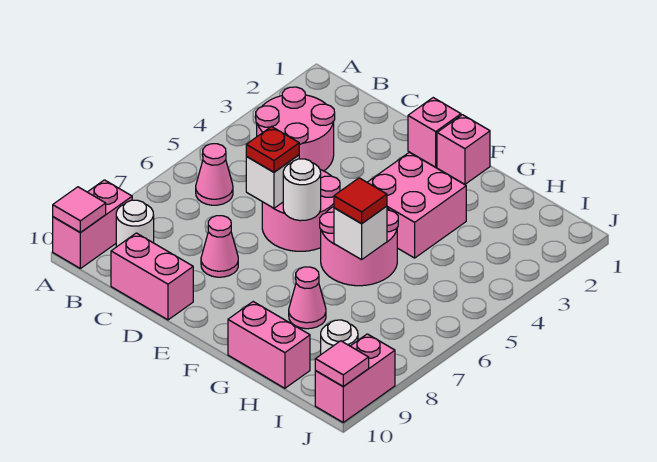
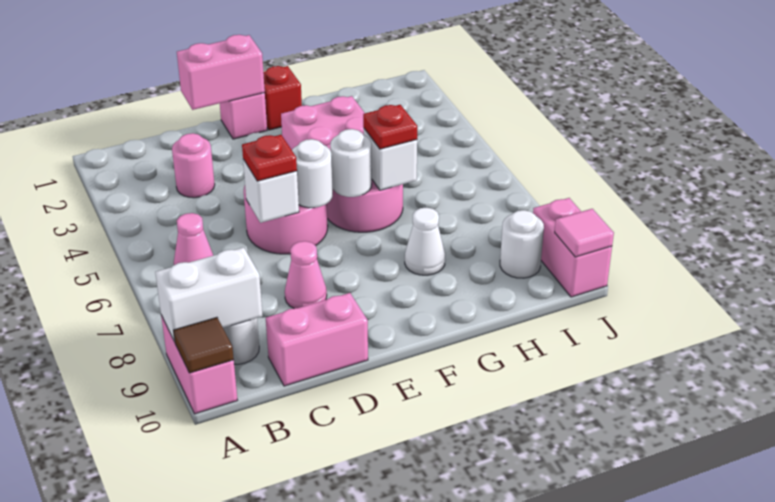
none -> white brick A9:B9 level 2
pink tile A10 level 2 -> brown tile A10 level 2
pink round brick B3:C4 level 1 -> pink round brick C3 level 1
pink brick F1 level 1 -> red brick F1 level 1
none -> white round brick F6 level 2
red tile G6 level 3 -> red plate G6 level 3
pink cone G8 level 1 -> white cone G8 level 1
pink brick G10:H10 level 1 -> pink brick D1:E1 level 2

